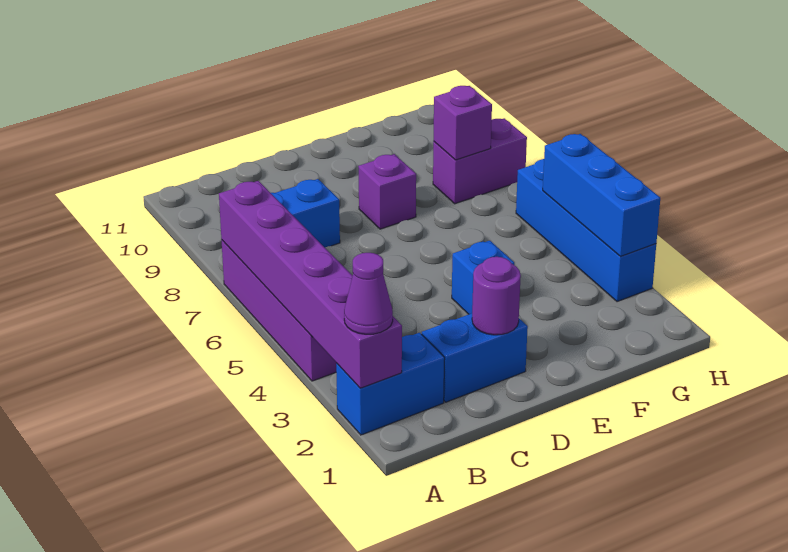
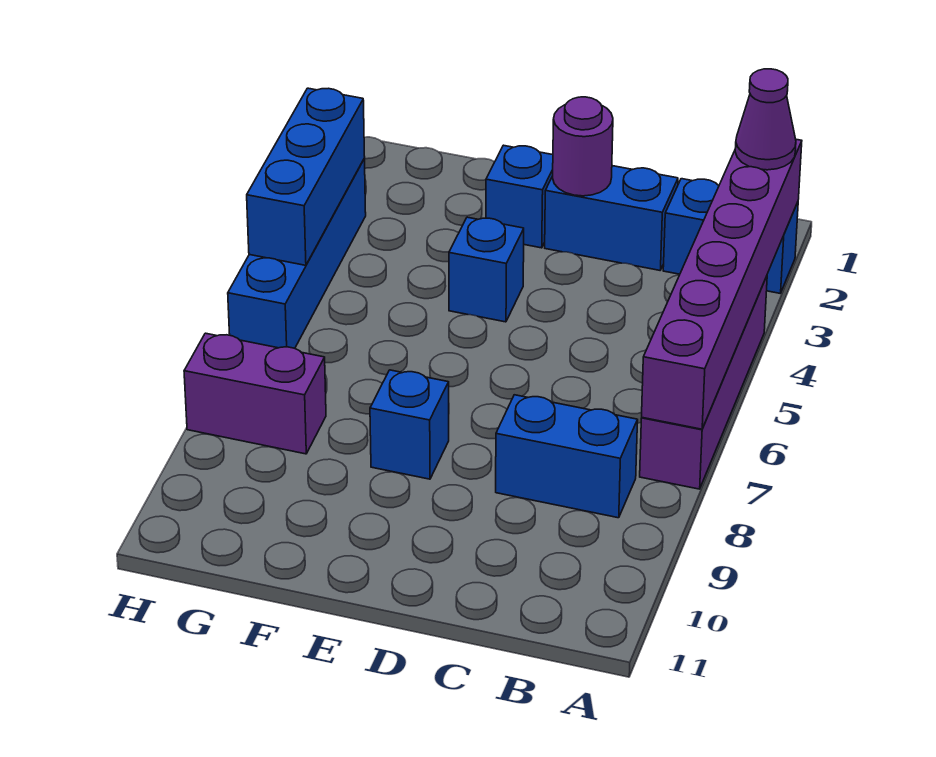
none -> blue brick E2 level 1
purple brick E8 level 1 -> blue brick E8 level 1
purple brick G8 level 2 -> none

